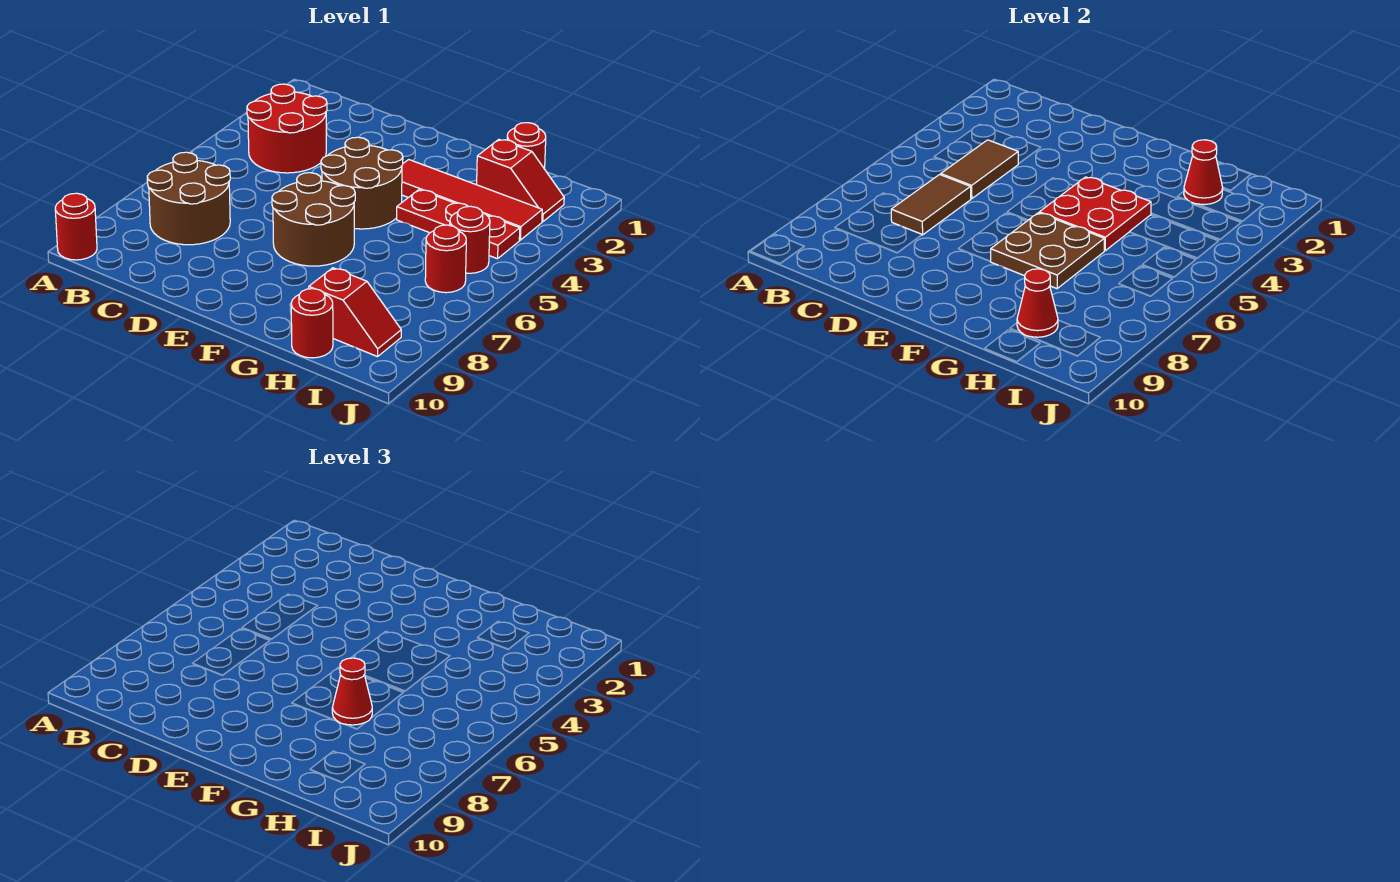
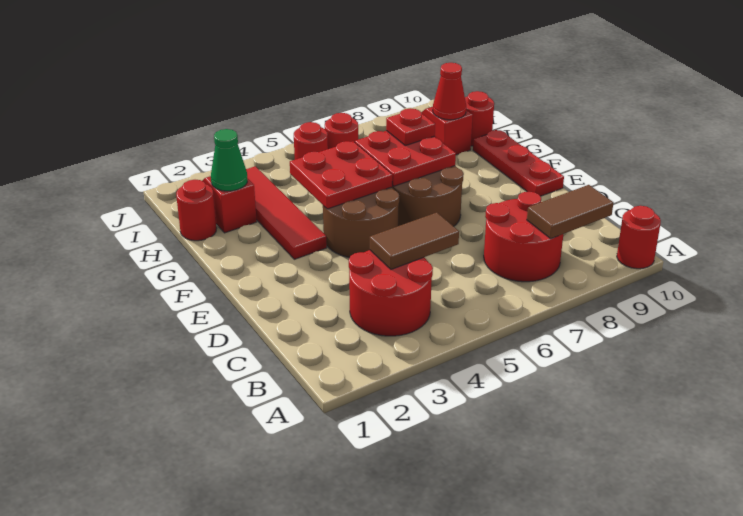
brown round brick B7:C8 level 1 -> red round brick B7:C8 level 1
brown tile C6:C7 level 2 -> brown tile B8:B9 level 2
brown plate F6:G7 level 2 -> red plate F6:G7 level 2
red plate G4:I4 level 1 -> red plate E10:G10 level 1
red cone G7 level 3 -> red plate G7 level 3
red cone H2 level 2 -> green cone H2 level 2

